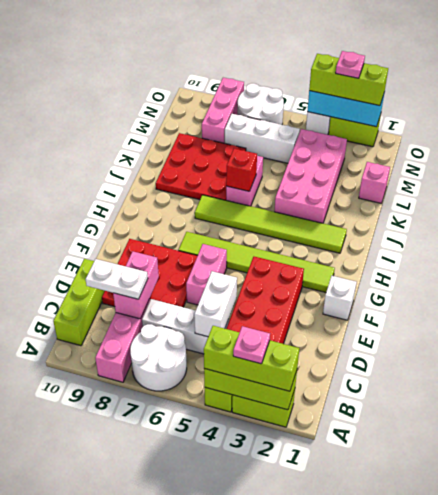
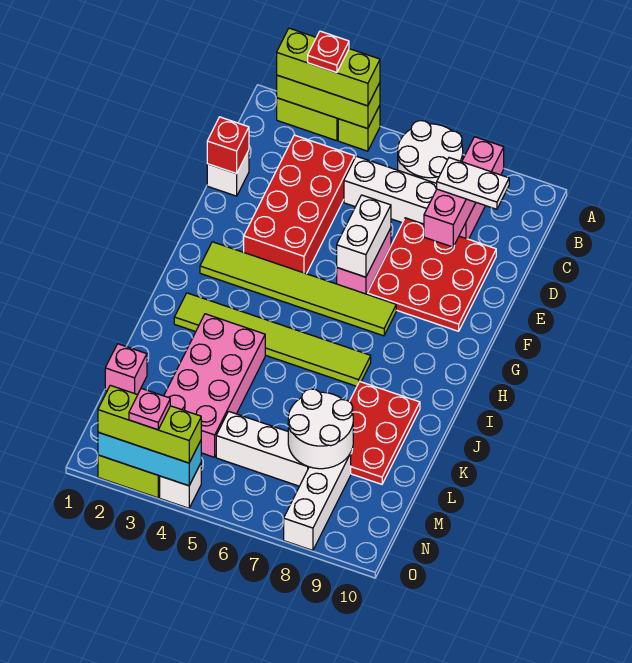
pink plate A3 level 4 -> red plate A3 level 4
lime brick B10:D10 level 1 -> none
white brick C5:D5 level 2 -> white brick E6:F6 level 2
white brick F1 level 1 -> white brick D1 level 1
pink brick J6:K6 level 1 -> none
red brick J6 level 2 -> red brick D1 level 2
red plate J7:L9 level 1 -> red plate J8:L9 level 1
pink brick M8:O8 level 1 -> white brick M8:O8 level 1
white round brick N6:O7 level 1 -> white round brick L7:M8 level 2

